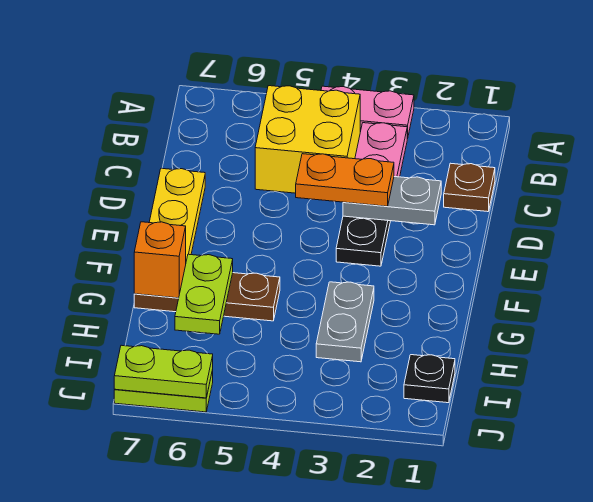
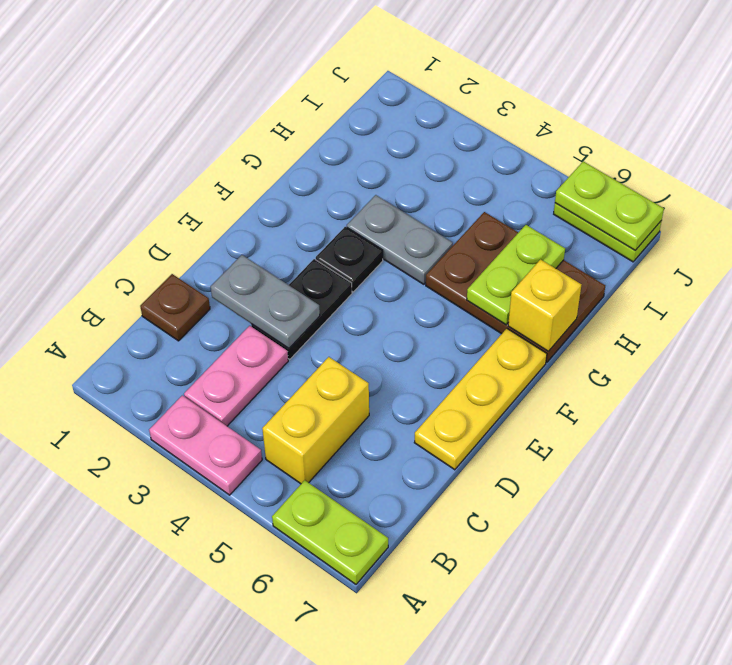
none -> lime plate A6:A7 level 1
yellow brick B4:C5 level 1 -> yellow brick B5:C5 level 1
orange plate D3:D4 level 3 -> none
grey plate G3:H3 level 1 -> grey plate G3:G4 level 1
brown plate G5:G7 level 1 -> brown plate G5:H7 level 1
orange brick G7 level 2 -> yellow brick G7 level 2
black plate I1 level 1 -> black plate F3 level 1

